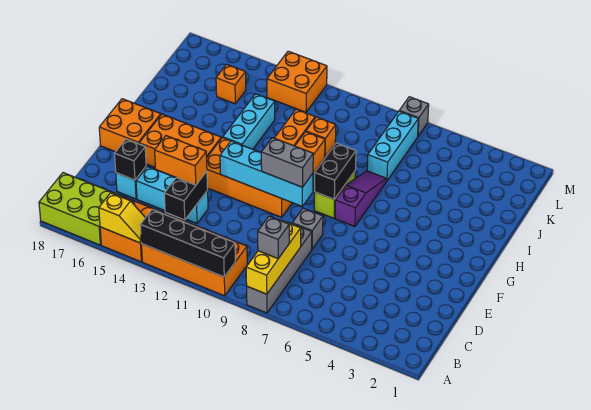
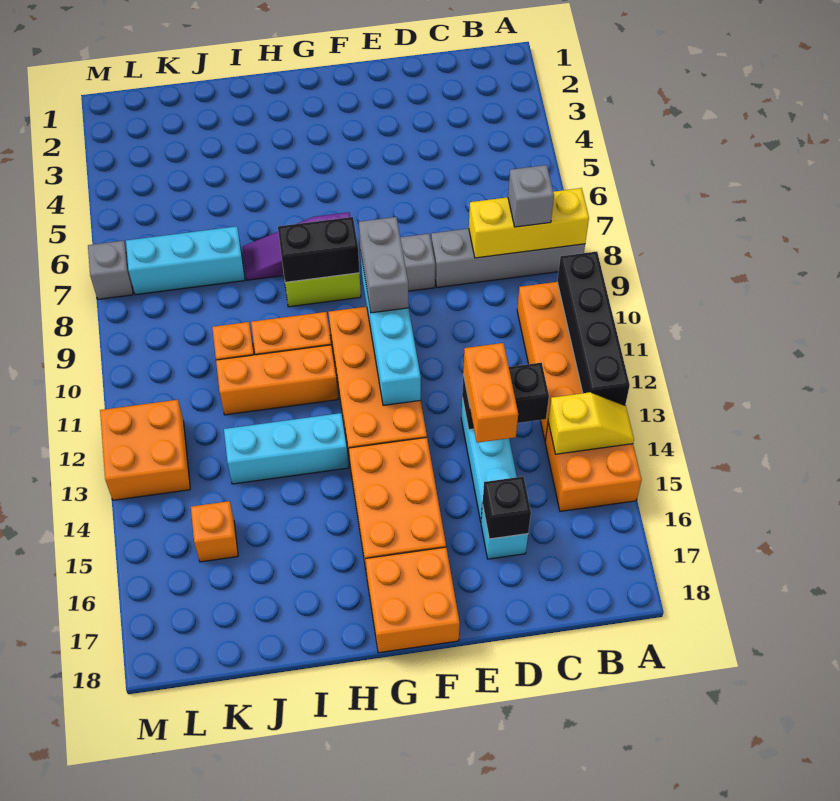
yellow slope A14:A15 level 2 top 15 -> yellow slope A14:B14 level 2 top B
lime brick A16:B18 level 1 -> none

